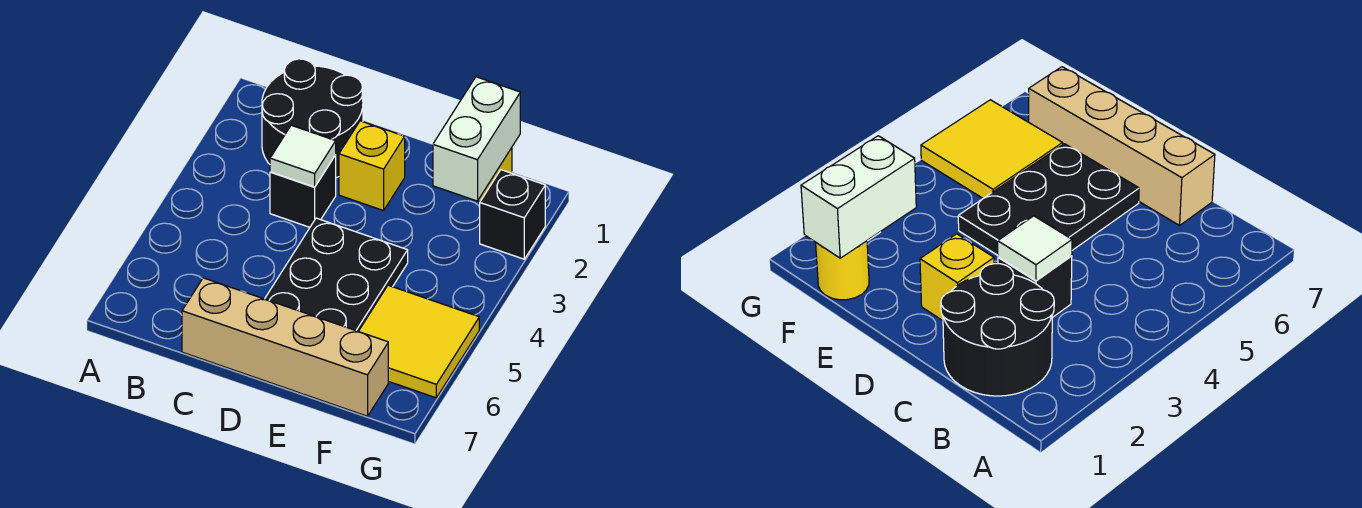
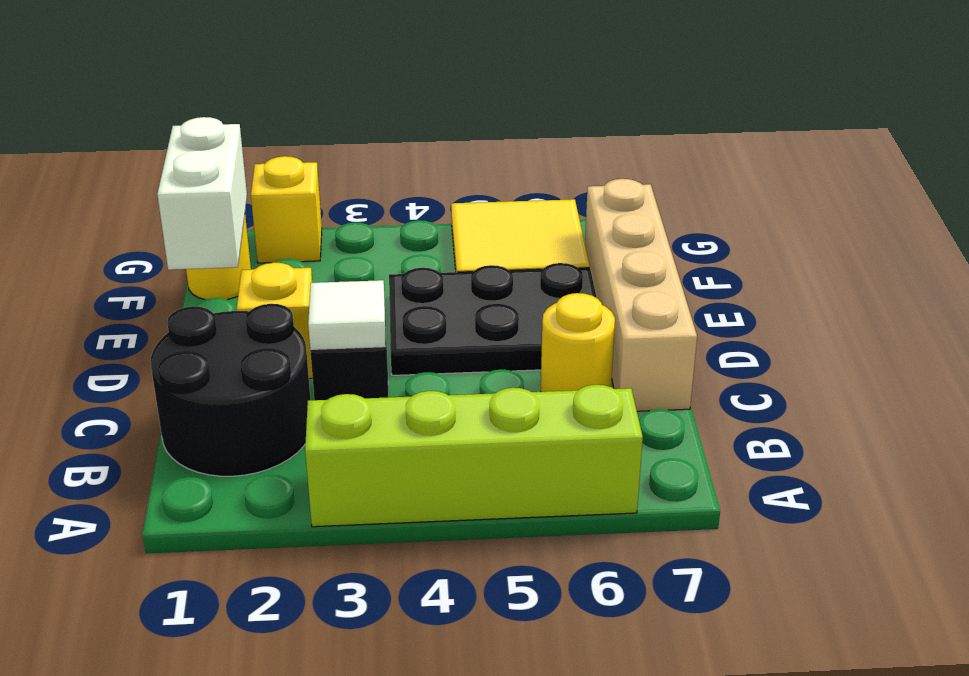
none -> lime brick A3:A6 level 1
none -> yellow round brick C6 level 1
white brick F1:F2 level 2 -> white brick E1:F1 level 2
black brick G2 level 1 -> yellow brick G2 level 1

